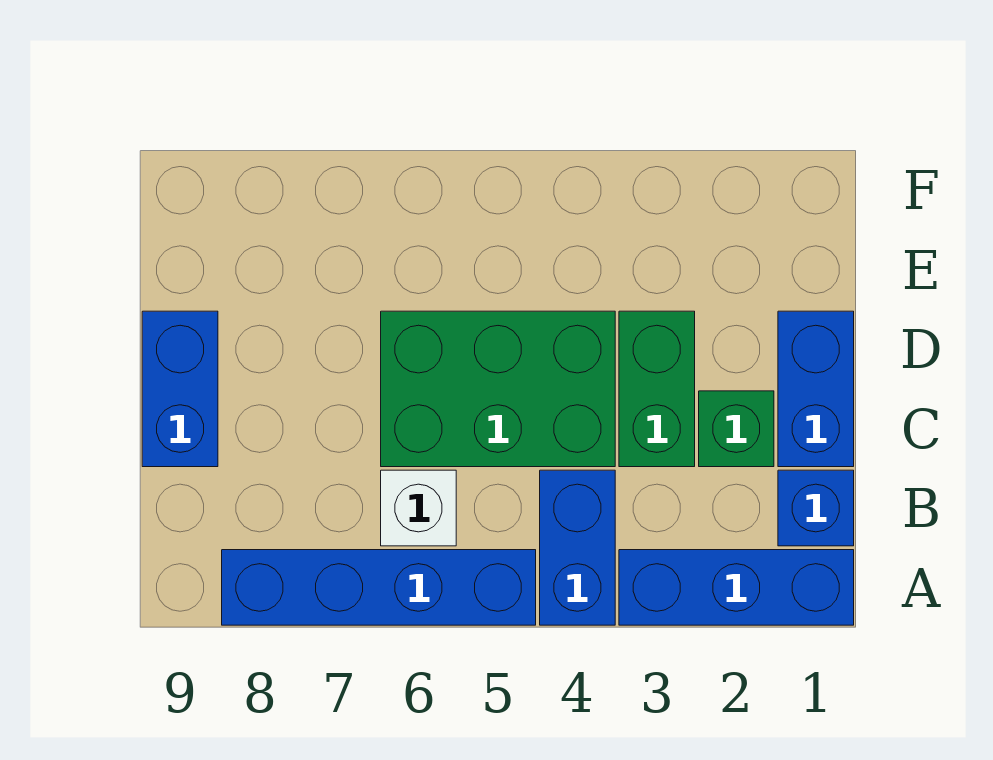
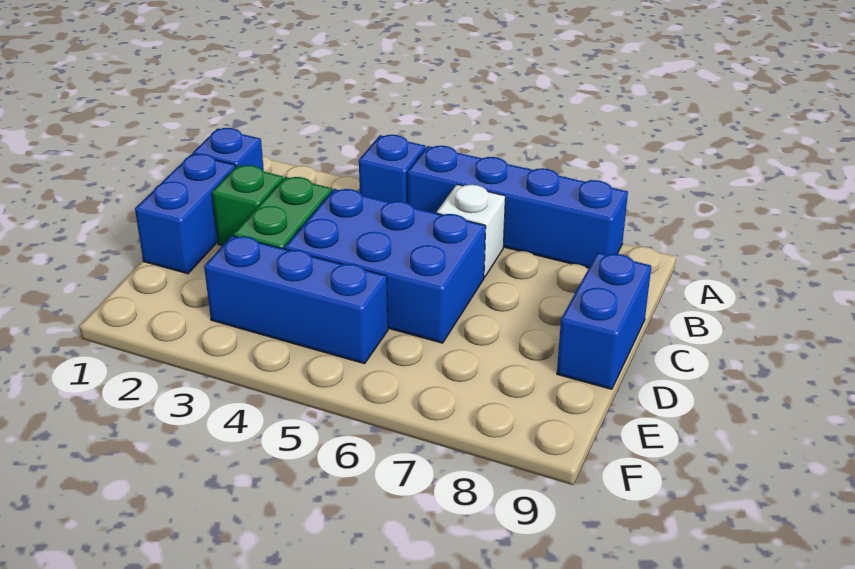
blue brick A1:A3 level 1 -> blue brick E3:E5 level 1
blue brick A4:B4 level 1 -> blue brick A4 level 1
green brick C4:D6 level 1 -> blue brick C4:D6 level 1

